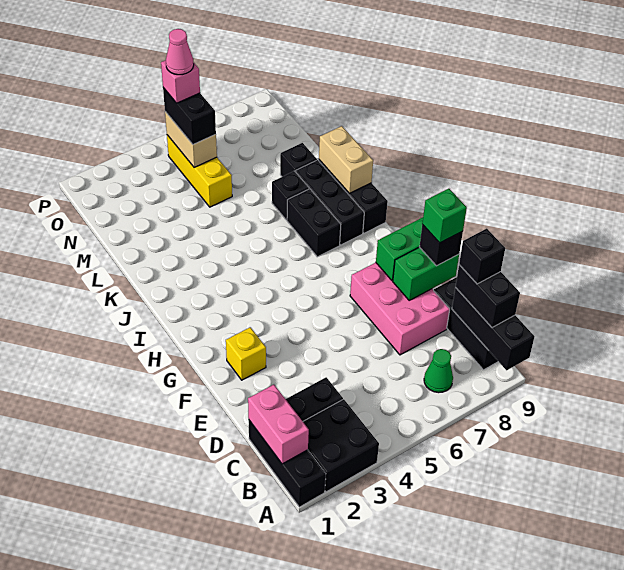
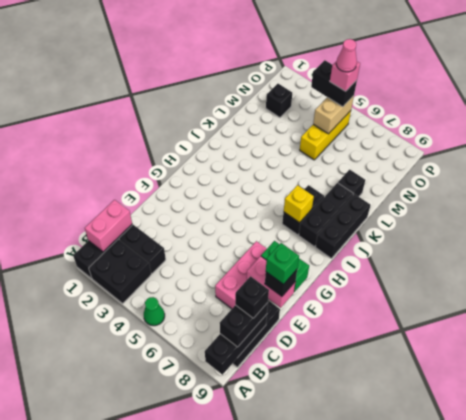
green cone B7 level 1 -> green cone A5 level 1
green brick E8:E9 level 2 -> pink brick E8:E9 level 2
yellow brick F2 level 1 -> yellow brick I7 level 2
tan brick J9:K9 level 2 -> none
black brick K7 level 1 -> black brick N2 level 1
black brick N5:O5 level 3 -> black brick O4:O5 level 3

